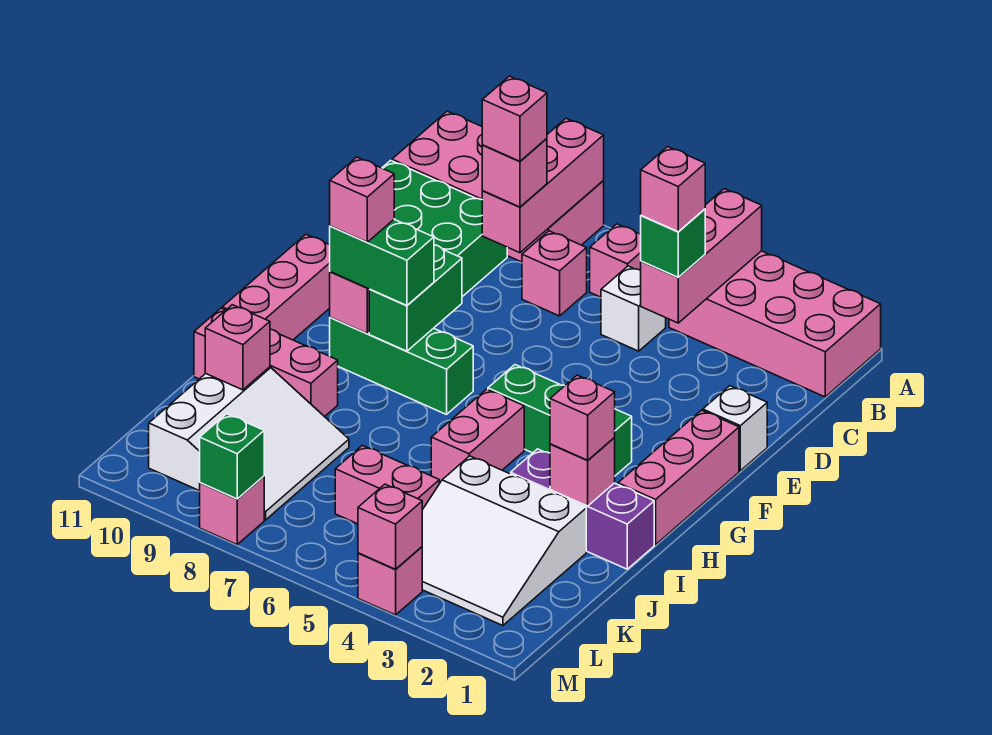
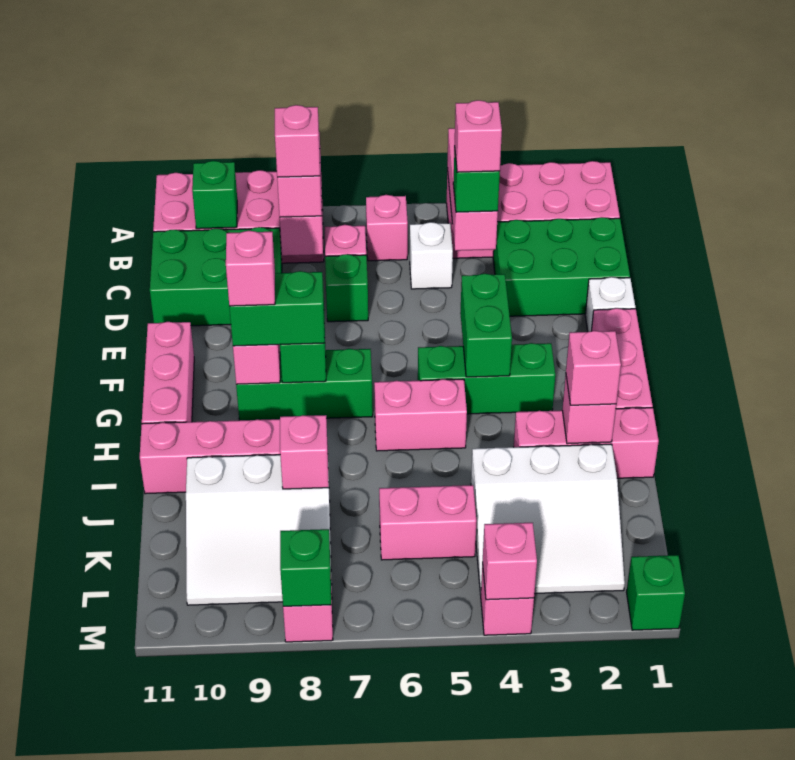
none -> green brick B10 level 2
none -> green brick C1:D3 level 1
none -> green brick D7 level 1
none -> green brick F4:G4 level 2
pink brick H5:I5 level 1 -> pink brick H5:H6 level 1
purple brick I1:I3 level 1 -> pink brick I1:I3 level 1
white slope J8:L10 level 1 top 10 -> white slope J8:L10 level 1 top J
pink brick J10 level 2 -> pink brick J8 level 2
none -> green brick M1 level 1

